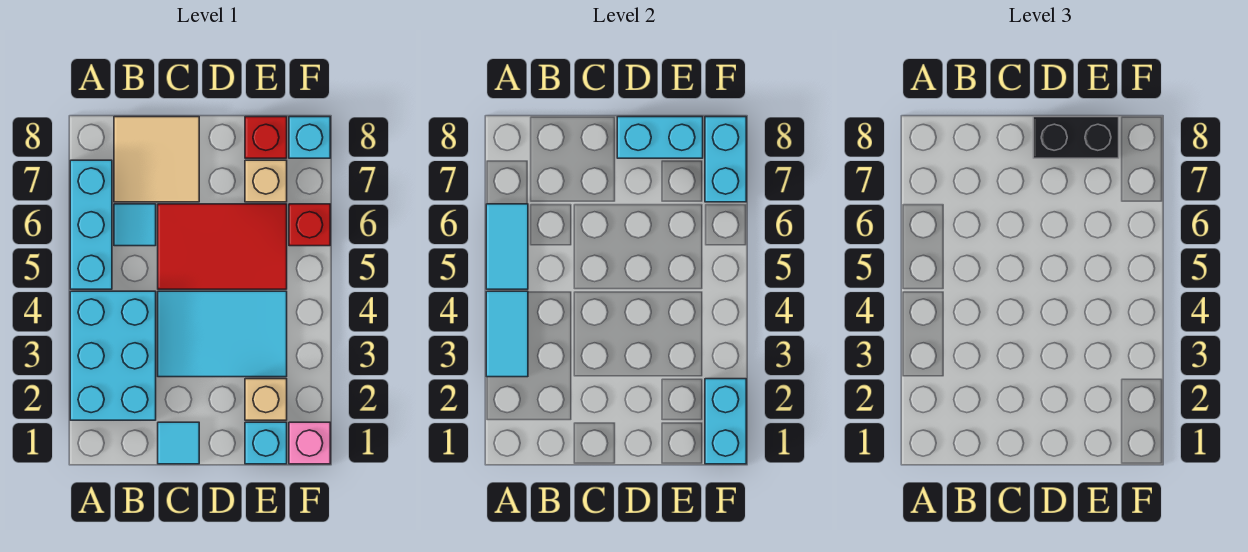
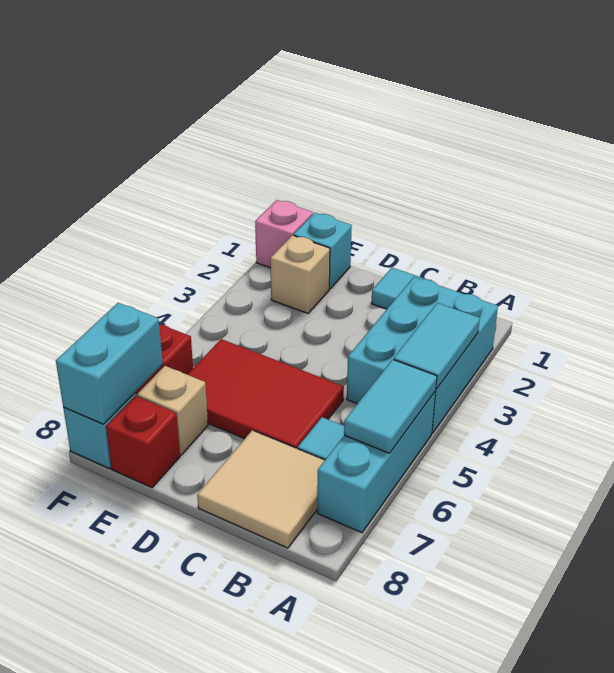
cyan tile C3:E4 level 1 -> none
cyan brick D8:E8 level 2 -> none
black brick D8:E8 level 3 -> none
cyan brick F1:F2 level 2 -> none

